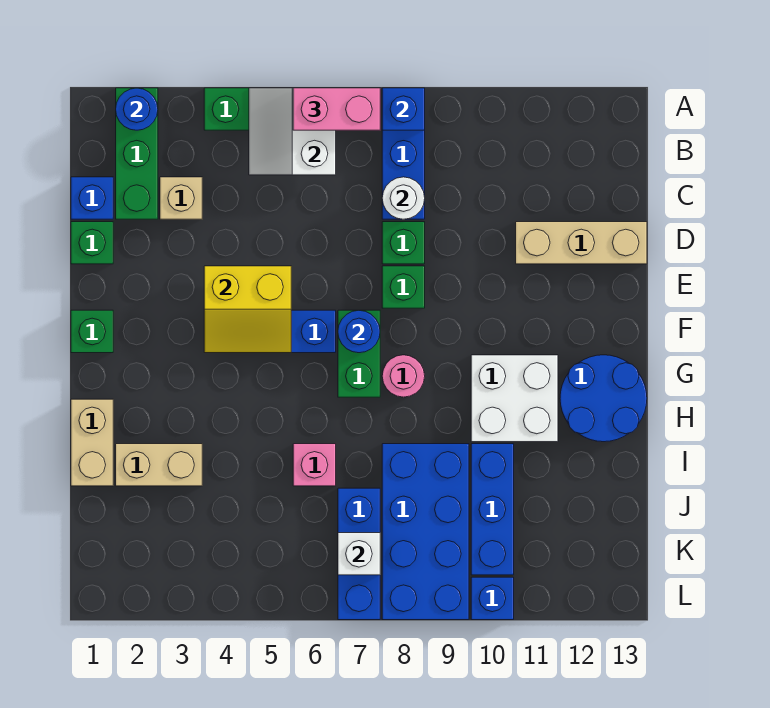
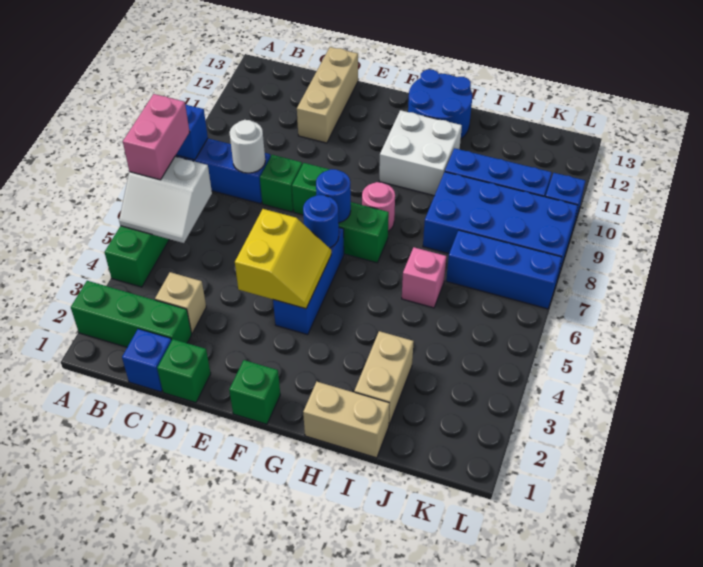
blue round brick A2 level 2 -> blue round brick F6 level 2
white brick K7 level 2 -> none

